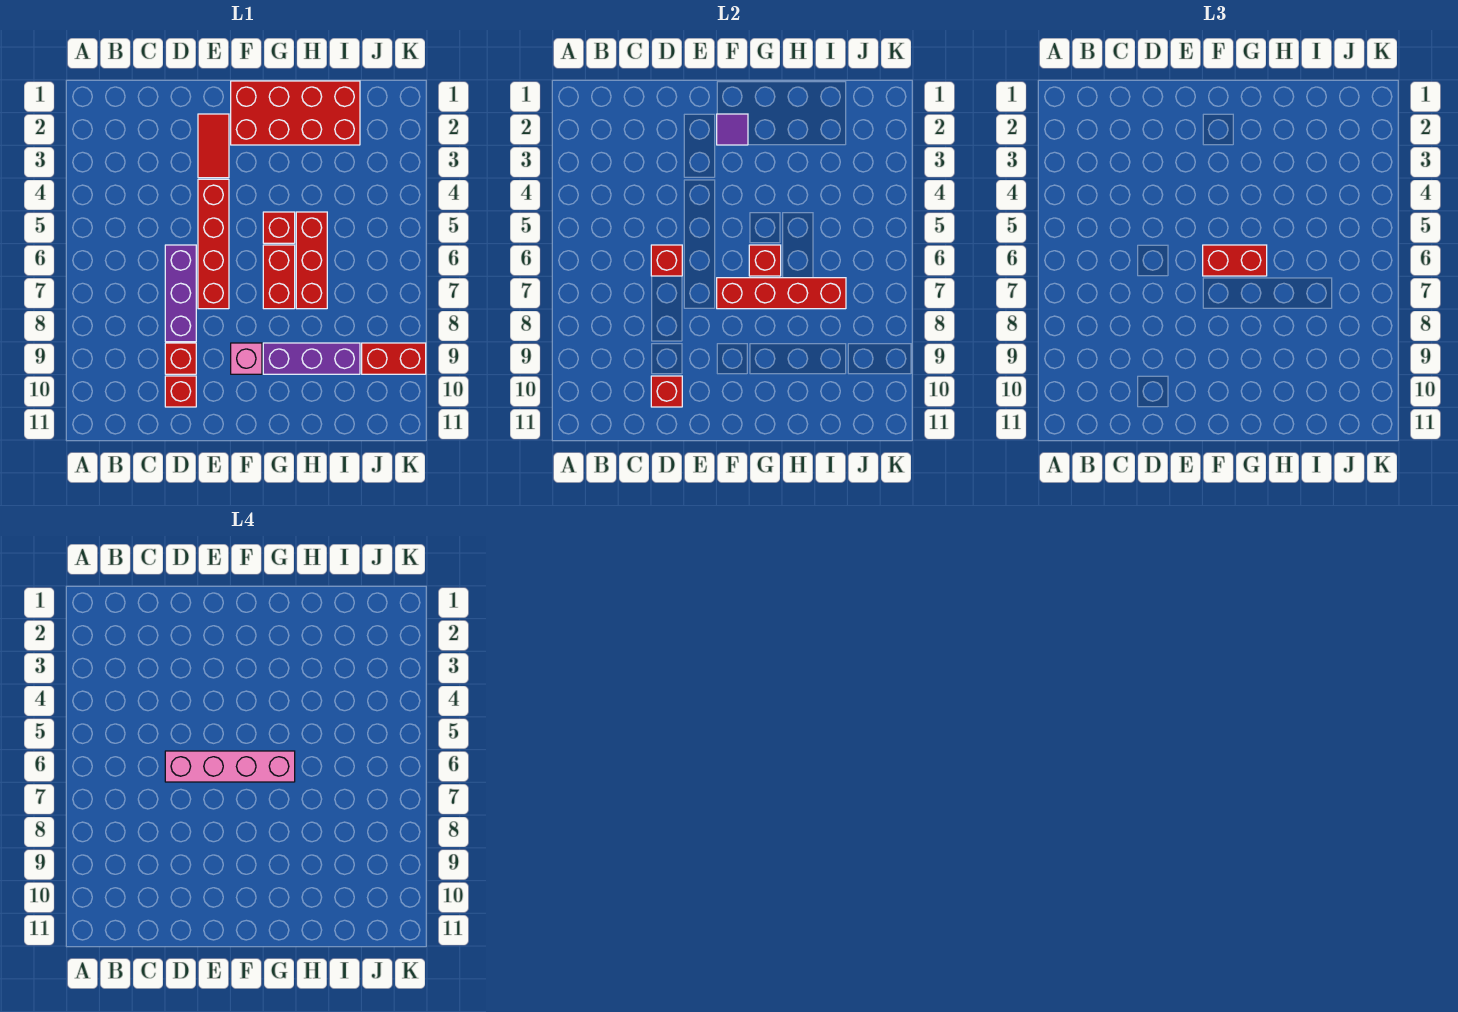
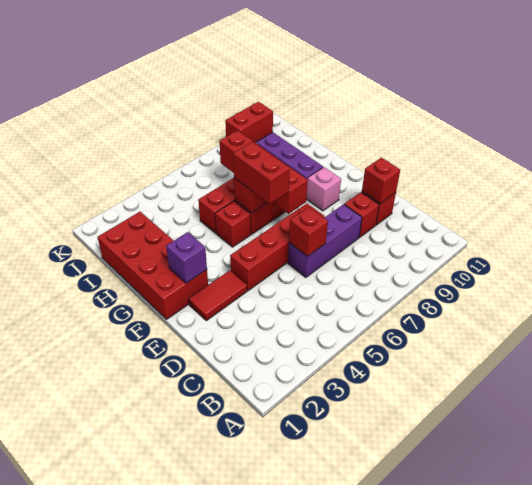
pink brick D6:G6 level 4 -> none
purple tile F2 level 2 -> purple brick F2 level 2
red brick J9:K9 level 1 -> red brick K9:K10 level 1

